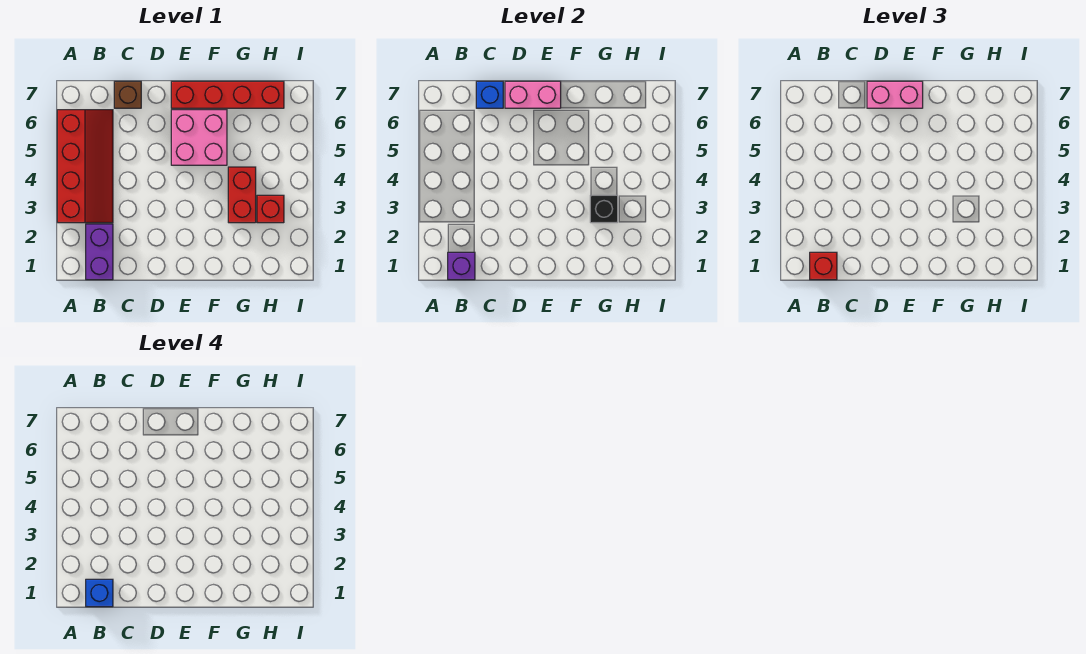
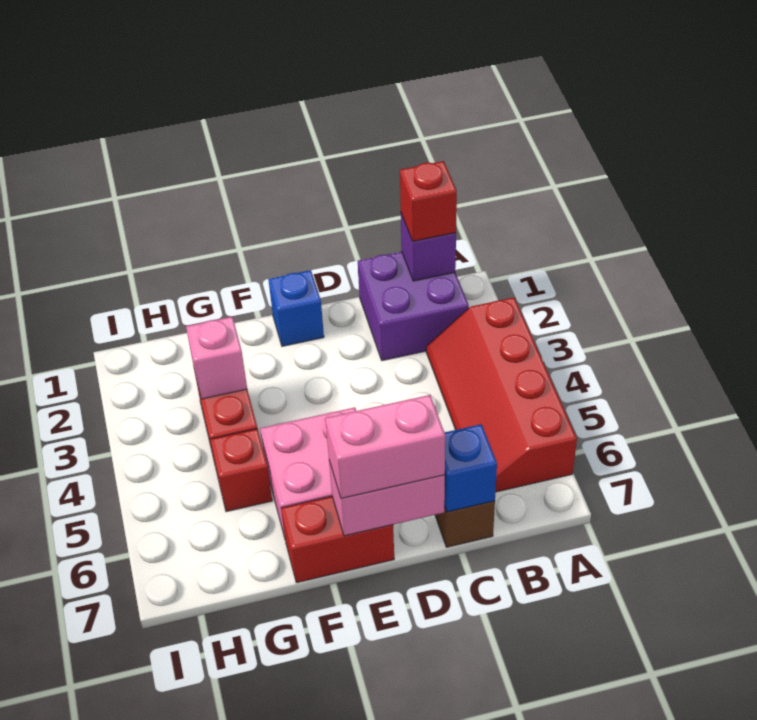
purple brick B1:B2 level 1 -> purple brick B1:C2 level 1
blue brick B1 level 4 -> blue brick E1 level 1
red brick E7:H7 level 1 -> red brick E7:F7 level 1
black brick G3 level 2 -> pink brick G3 level 2
red brick H3 level 1 -> red brick G5 level 1

